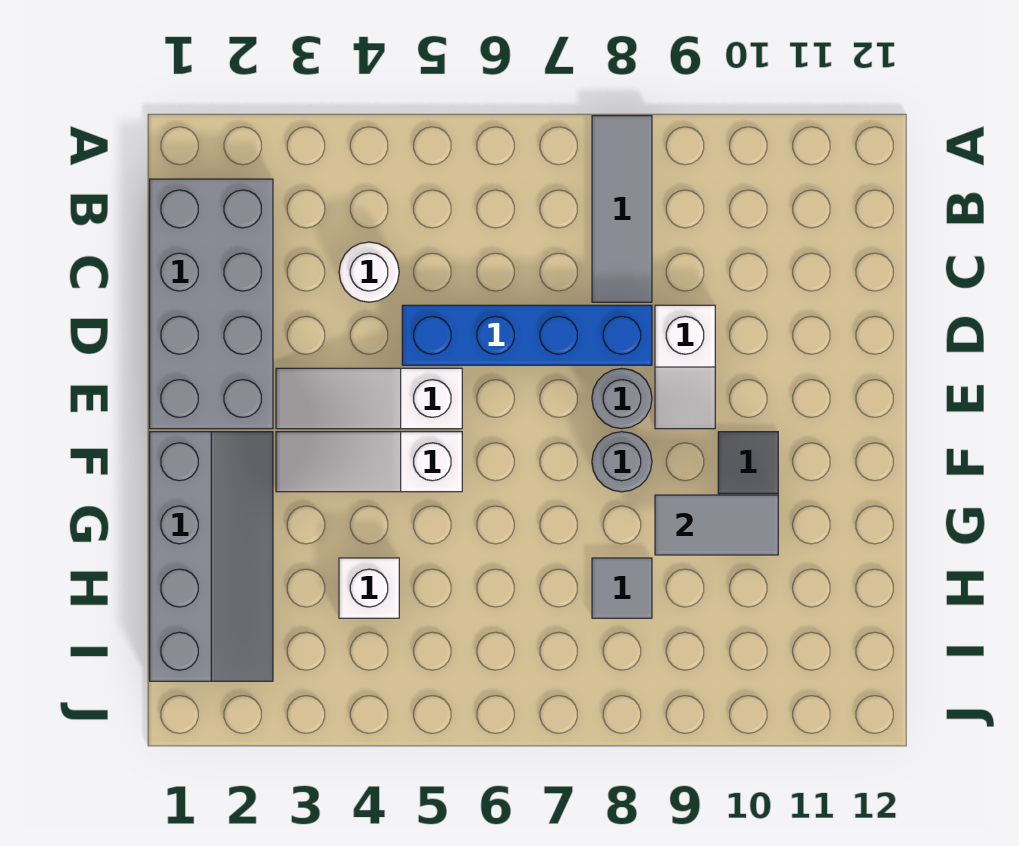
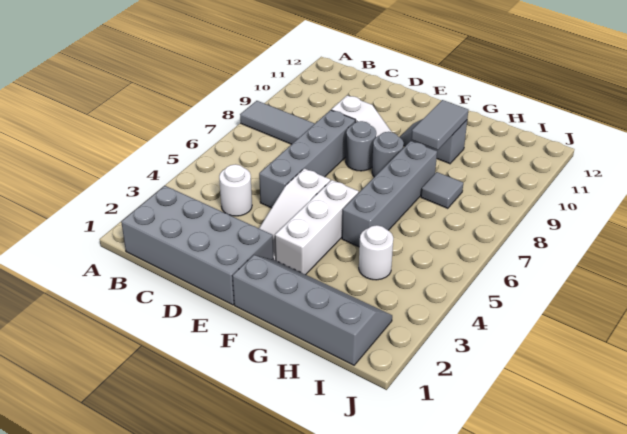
blue brick D5:D8 level 1 -> grey brick D5:D8 level 1
white slope F3:F5 level 1 top 5 -> white brick F3:F5 level 1
none -> grey brick G5:G8 level 1
white brick H4 level 1 -> white round brick H4 level 1

